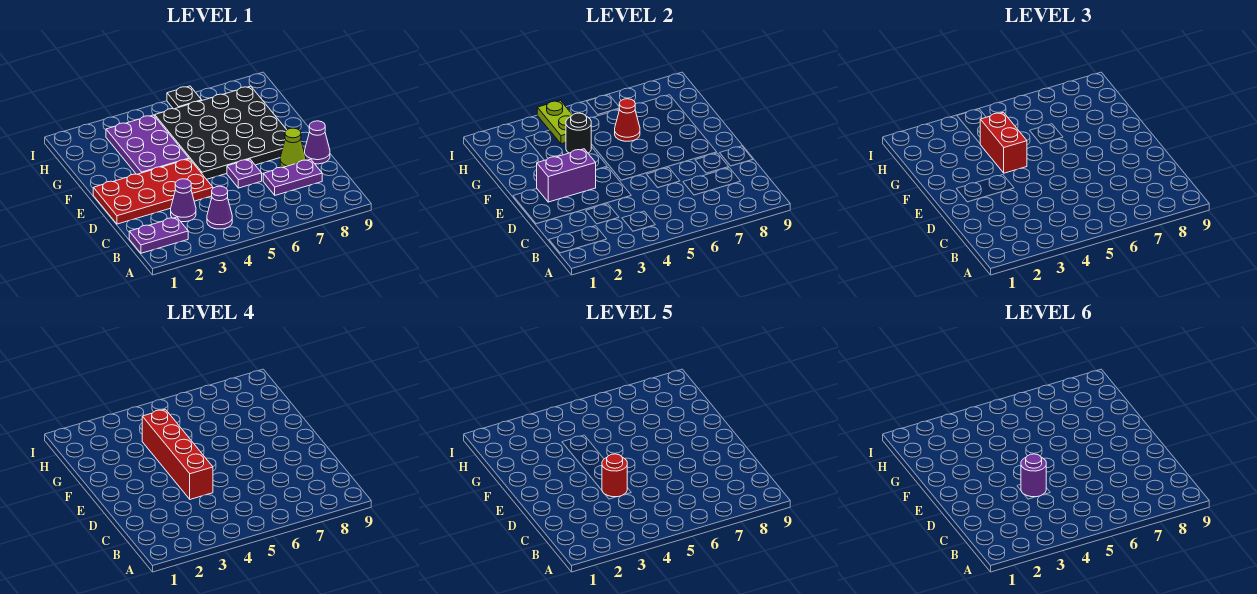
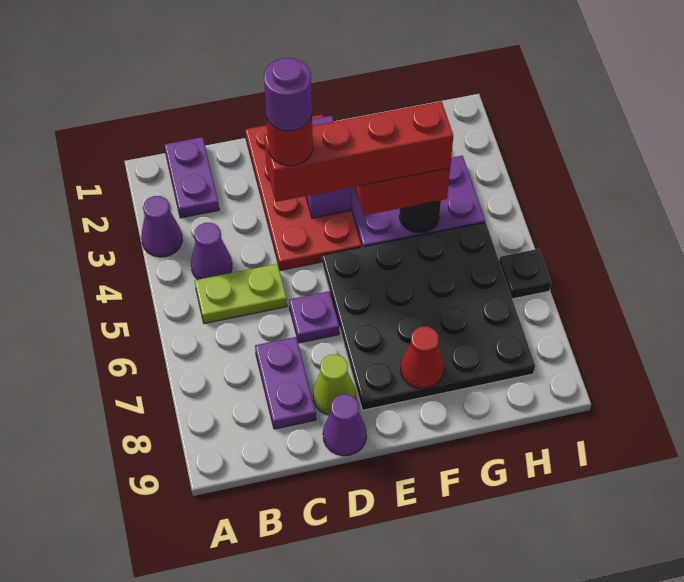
purple cone C3 level 1 -> purple cone A3 level 1
red cone G6 level 2 -> red cone F8 level 2
lime plate H4:I4 level 2 -> lime plate B5:C5 level 1

